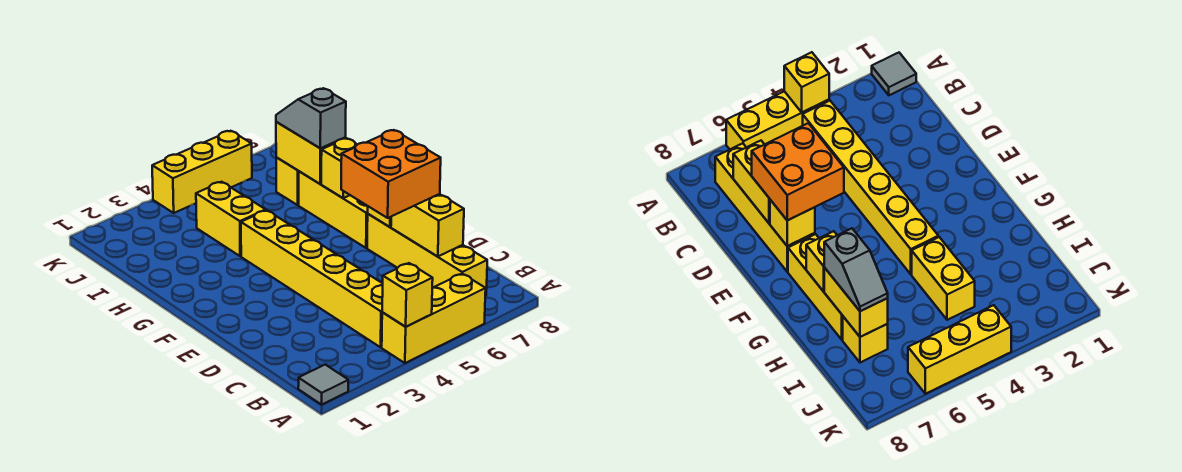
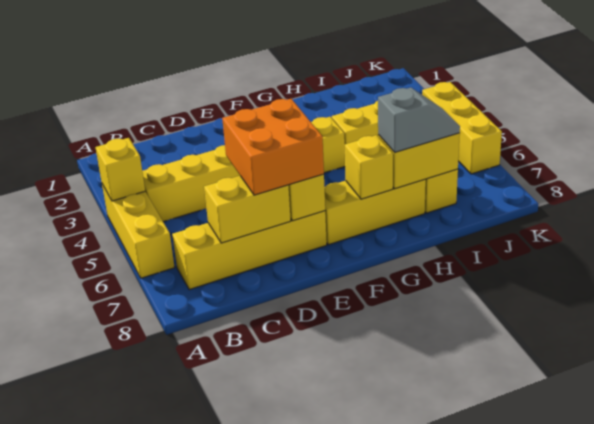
grey tile A1 level 1 -> none

